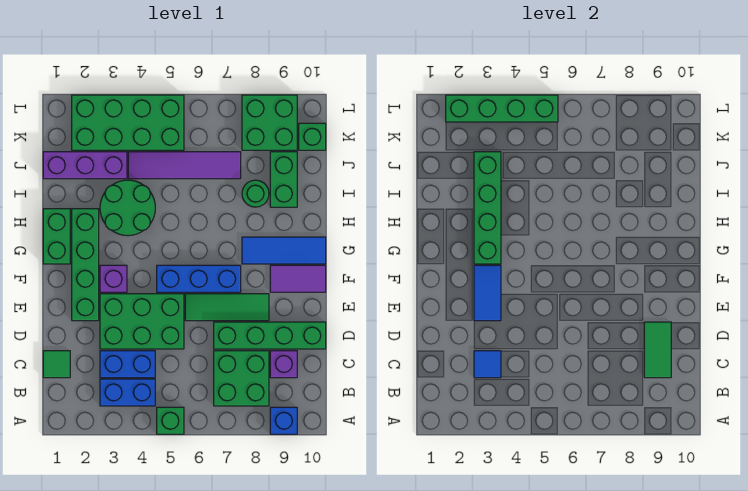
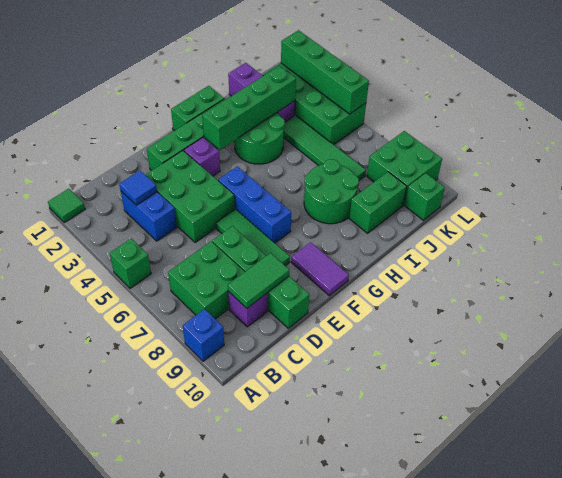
blue brick B3:B4 level 1 -> none
green tile C1 level 1 -> green tile A1 level 1
blue tile E3:F3 level 2 -> none
blue tile G8:G10 level 1 -> none
green round brick I8 level 1 -> green round brick H7:I8 level 1
purple tile J4:J7 level 1 -> green tile J4:J7 level 1

